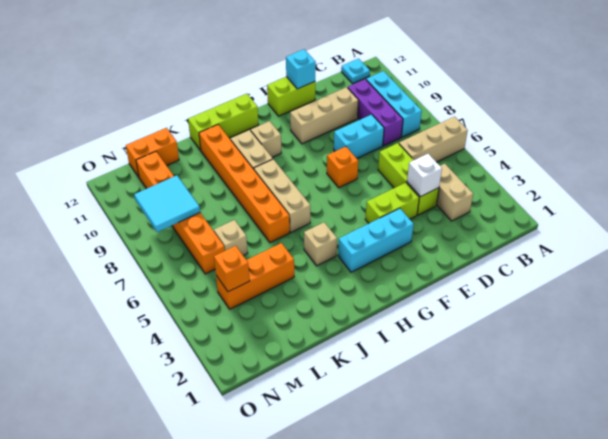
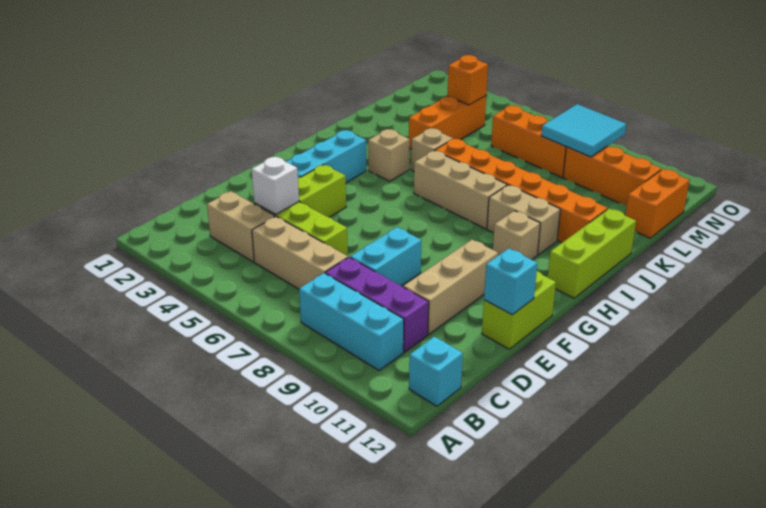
tan brick A6:C6 level 1 -> tan brick C5:C7 level 1
cyan plate B12 level 1 -> cyan brick B12 level 1
orange brick F7 level 1 -> none
tan brick L6 level 1 -> tan brick J5 level 1

